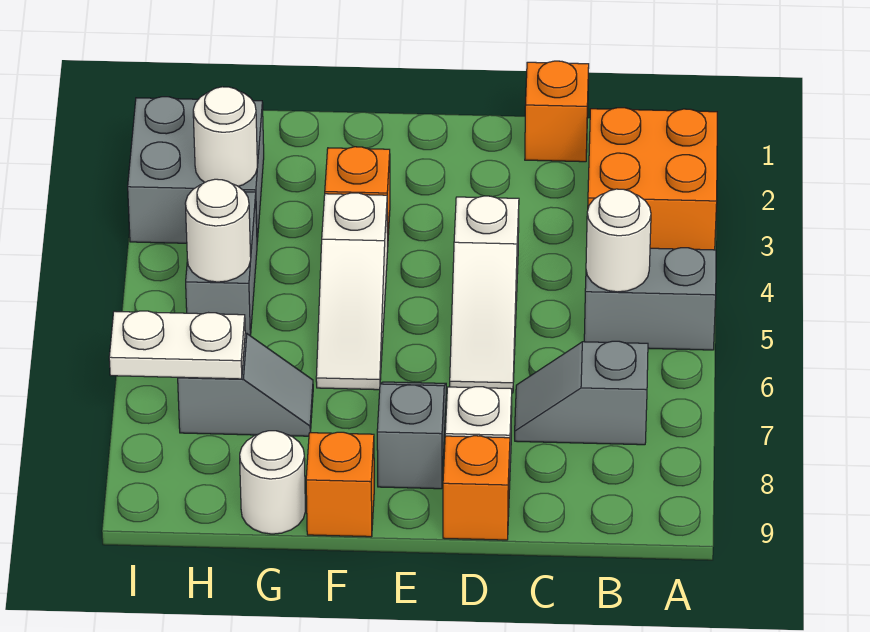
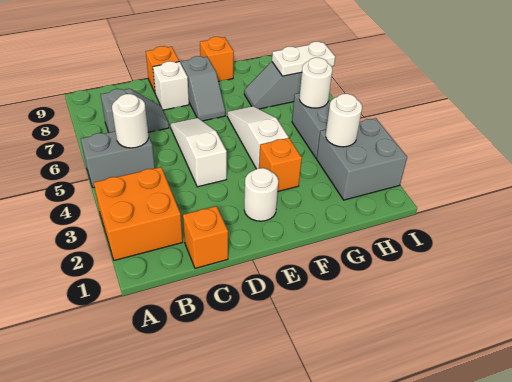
white round brick G9 level 1 -> white round brick E2 level 1

